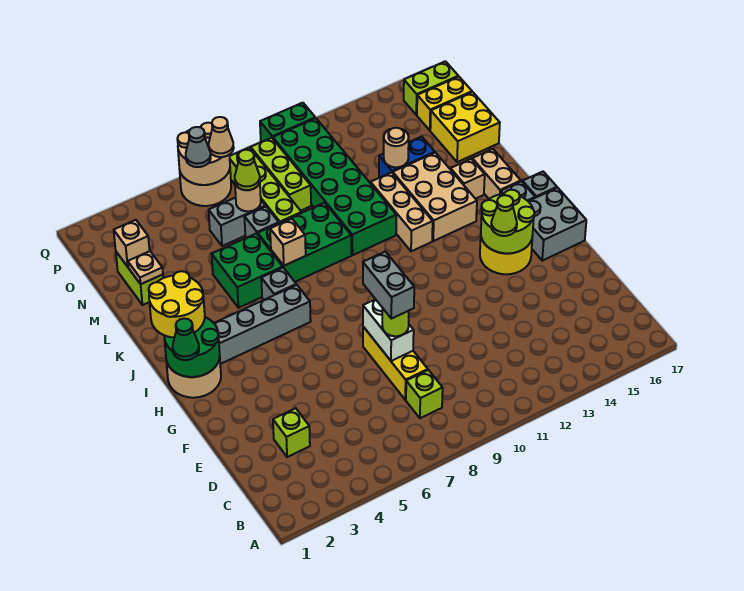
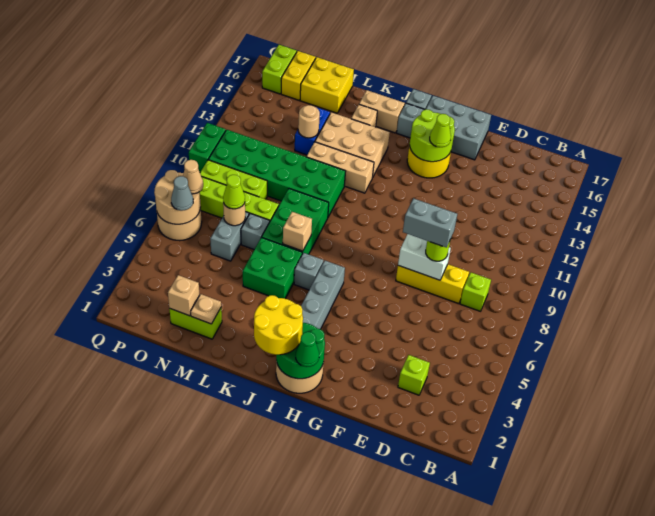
grey brick G16:H17 level 1 -> grey brick F16:H17 level 1

